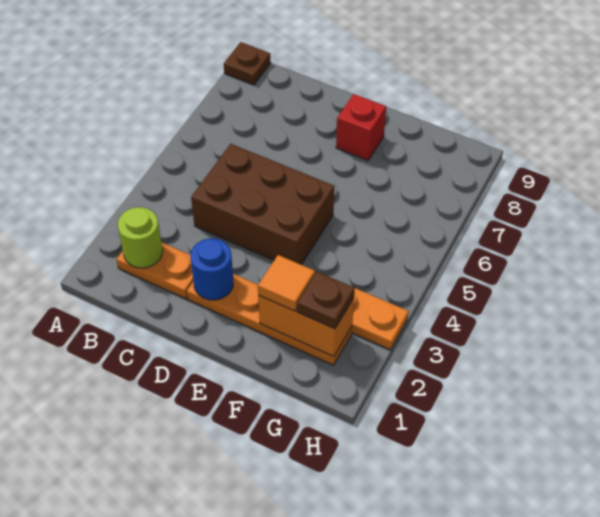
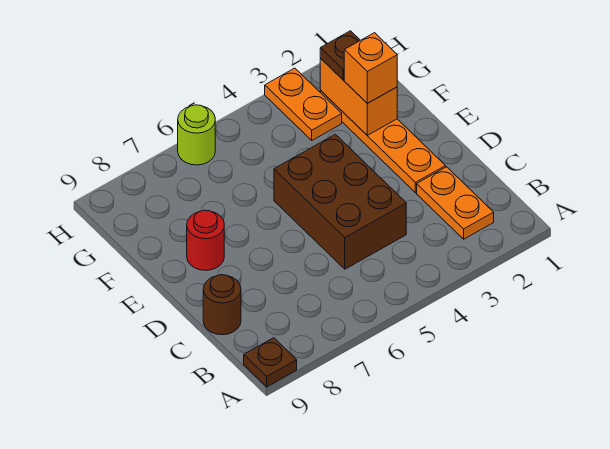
lime round brick B2 level 2 -> lime round brick H6 level 1
none -> brown round brick C9 level 1
blue round brick D2 level 2 -> none
red brick E8 level 1 -> red round brick E8 level 1
orange tile F2 level 3 -> orange brick F2 level 3

